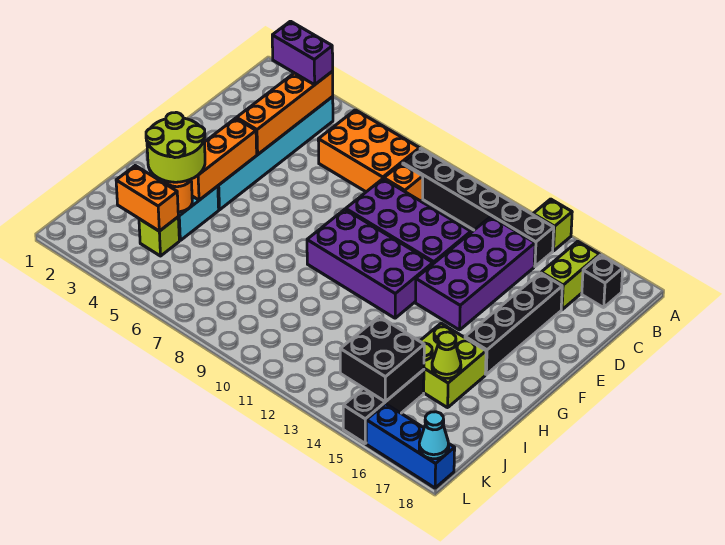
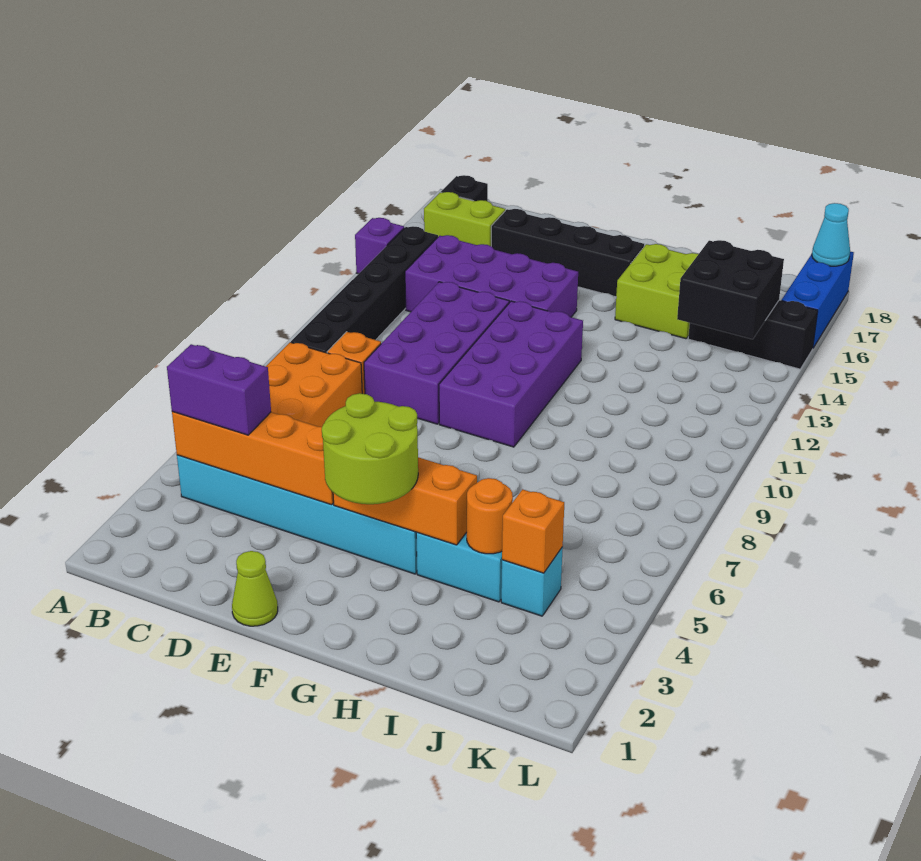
lime brick A14 level 1 -> purple brick A14 level 1
purple brick B3:B4 level 3 -> purple brick B4:C4 level 3
lime round brick H3:I4 level 3 -> lime round brick F3:G4 level 3
lime cone I16 level 2 -> lime cone E1 level 1
orange brick J3:J4 level 2 -> orange brick J4 level 2
lime brick J4 level 1 -> cyan brick J4 level 1

